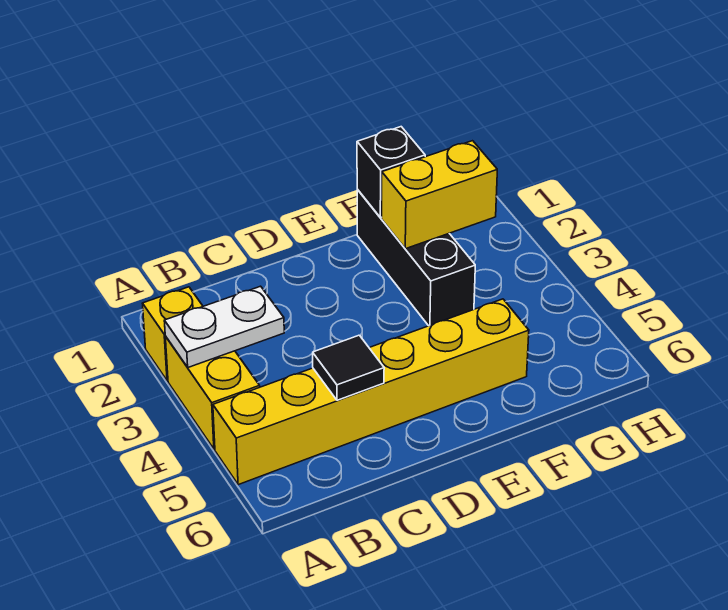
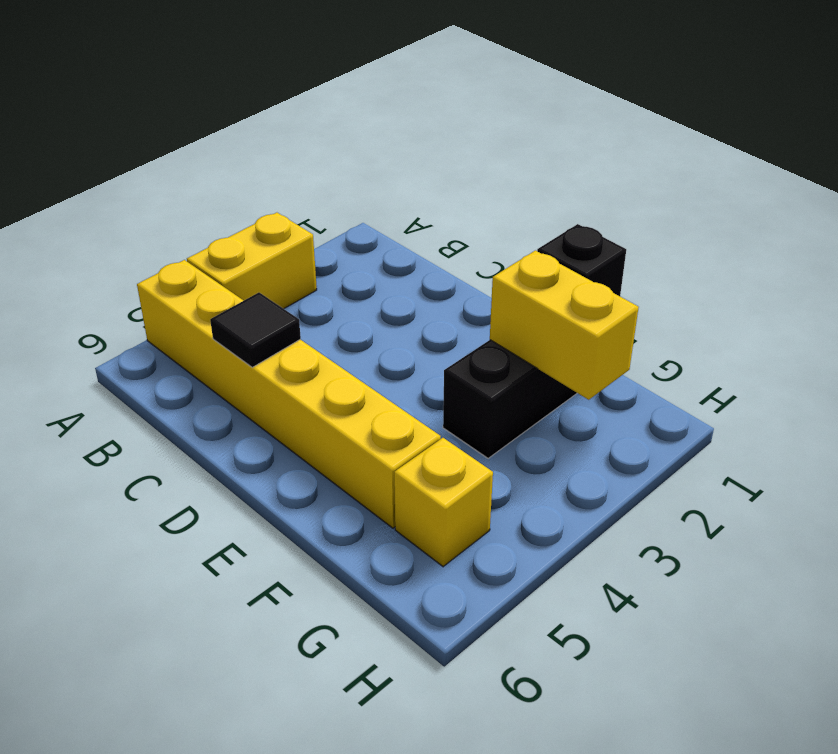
yellow brick A2 level 1 -> yellow brick G5 level 1
white plate A3:B3 level 2 -> none

